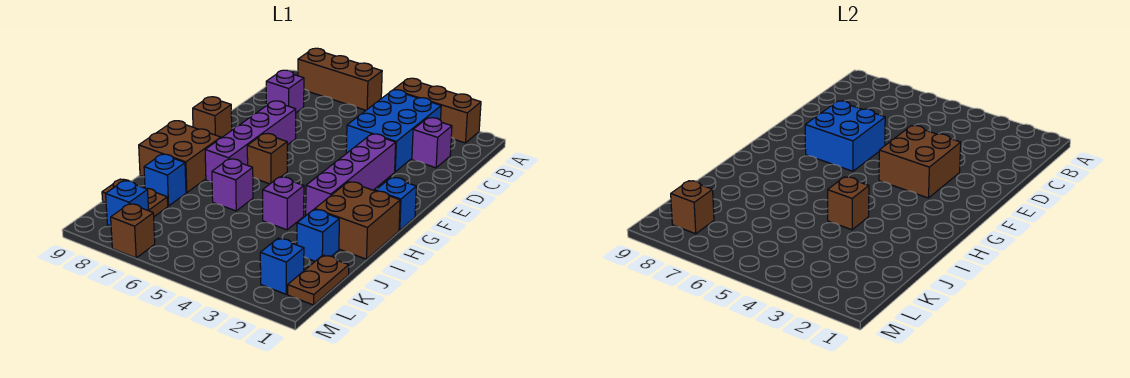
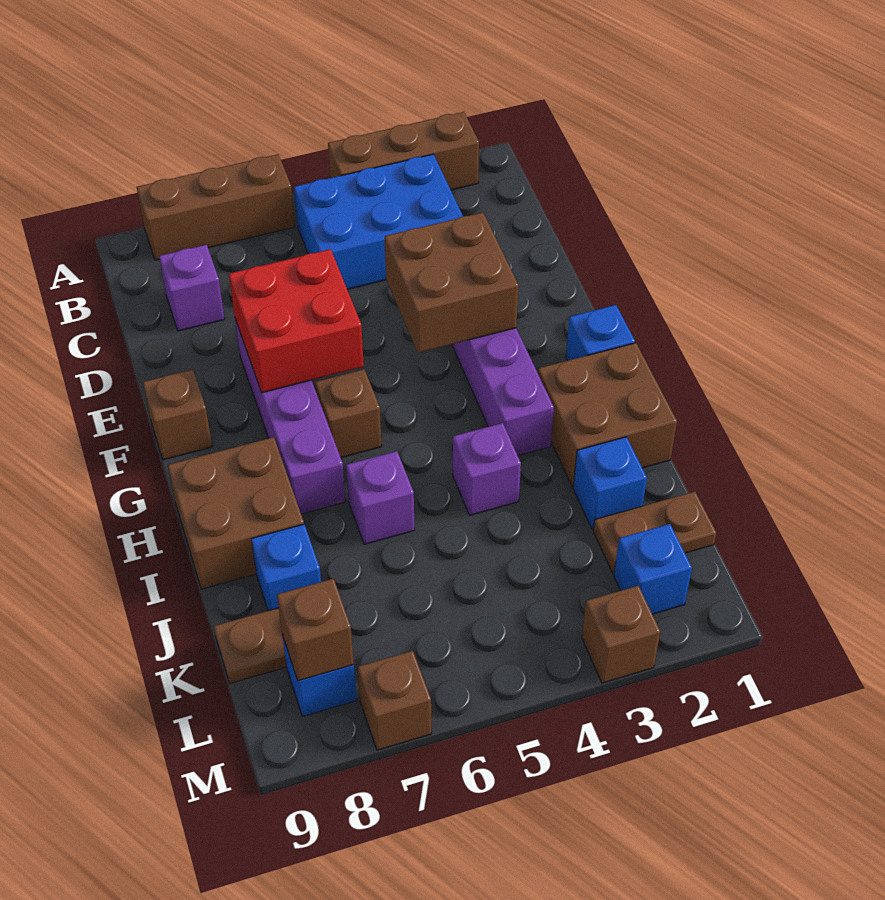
blue brick B3:D4 level 1 -> blue brick B3:C5 level 1
purple brick C2 level 1 -> none
blue brick E6:F7 level 2 -> red brick E6:F7 level 2
brown brick I4 level 2 -> brown brick M3 level 1
brown plate K1:L1 level 1 -> brown plate K1:K2 level 1

